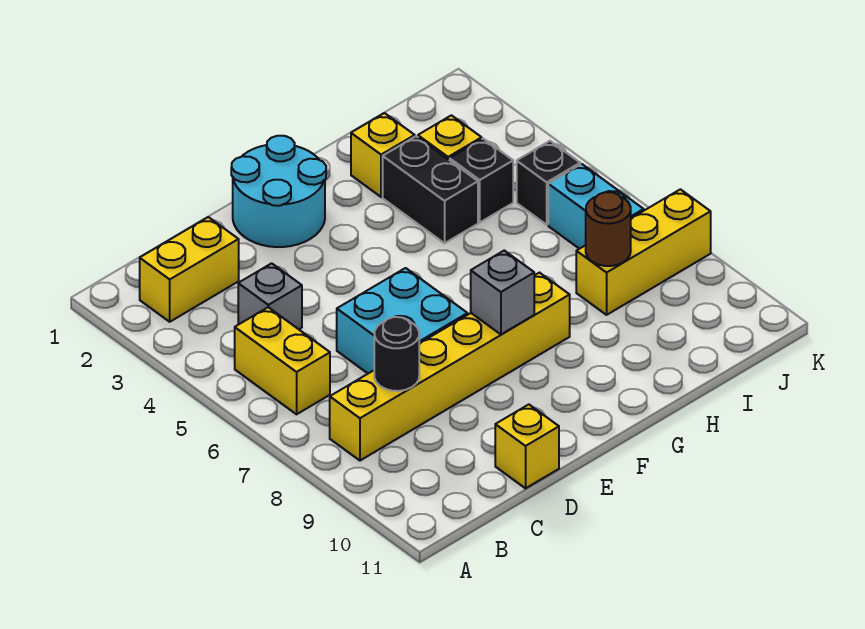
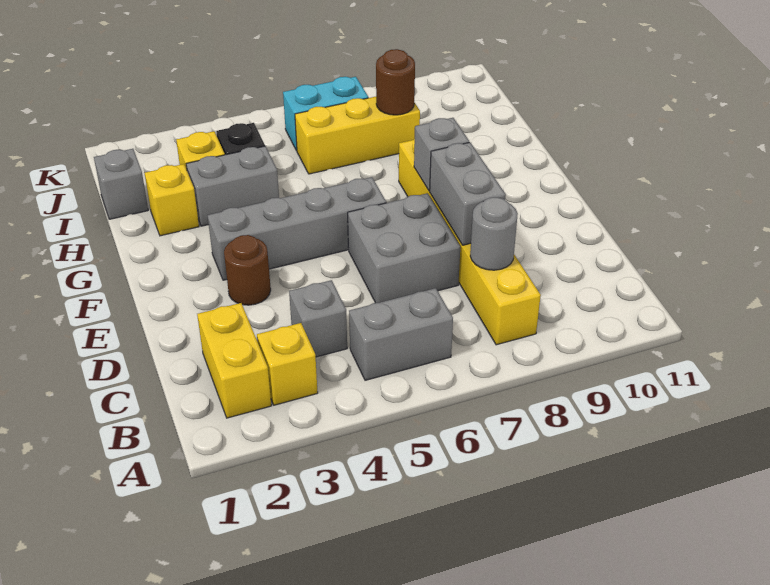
yellow brick B5:B6 level 1 -> grey brick B5:B6 level 1
black round brick C8 level 2 -> grey round brick C8 level 2
cyan brick D6:E7 level 1 -> grey brick D6:E7 level 1
none -> grey brick D8:E8 level 2
yellow brick D11 level 1 -> yellow brick B3 level 1
cyan round brick E1:F2 level 1 -> none
none -> brown round brick E3 level 1
none -> grey brick F3:F6 level 1
black brick H3:H4 level 1 -> grey brick H3:H4 level 1
none -> grey brick I1 level 1
yellow brick I8:K8 level 1 -> yellow brick I6:I8 level 1
black brick J5 level 1 -> none

